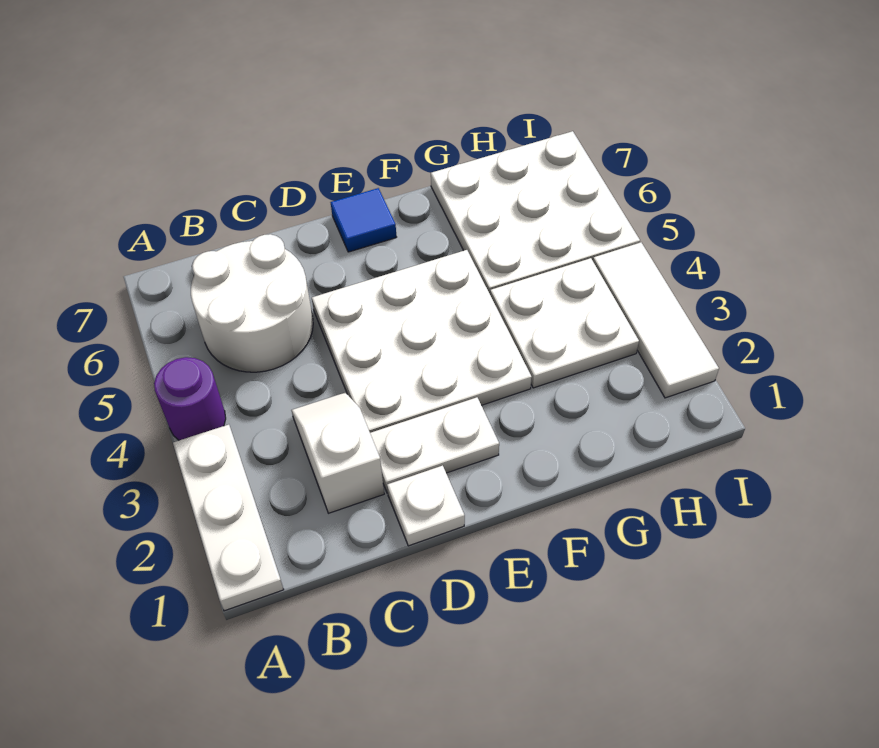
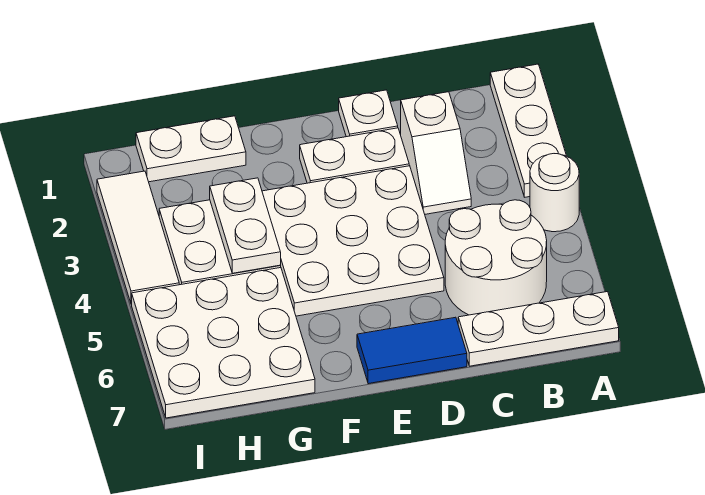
purple round brick A4 level 1 -> white round brick A4 level 1
none -> white plate A7:C7 level 1
blue tile E7 level 1 -> blue tile D7:E7 level 1
none -> white plate G1:H1 level 1
none -> white plate G3:G4 level 2

